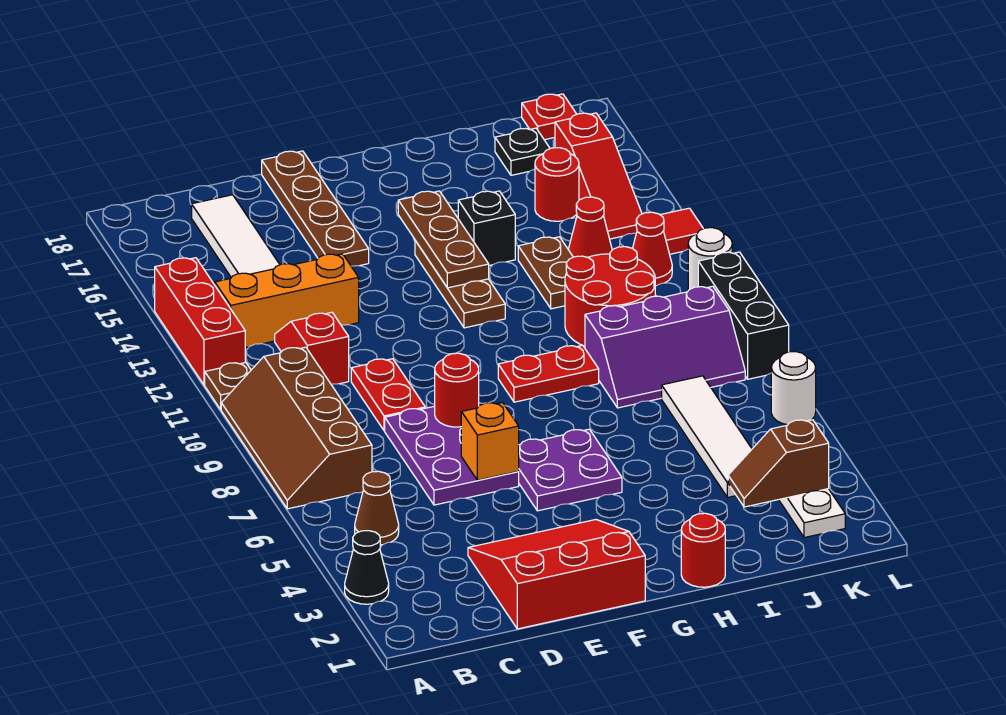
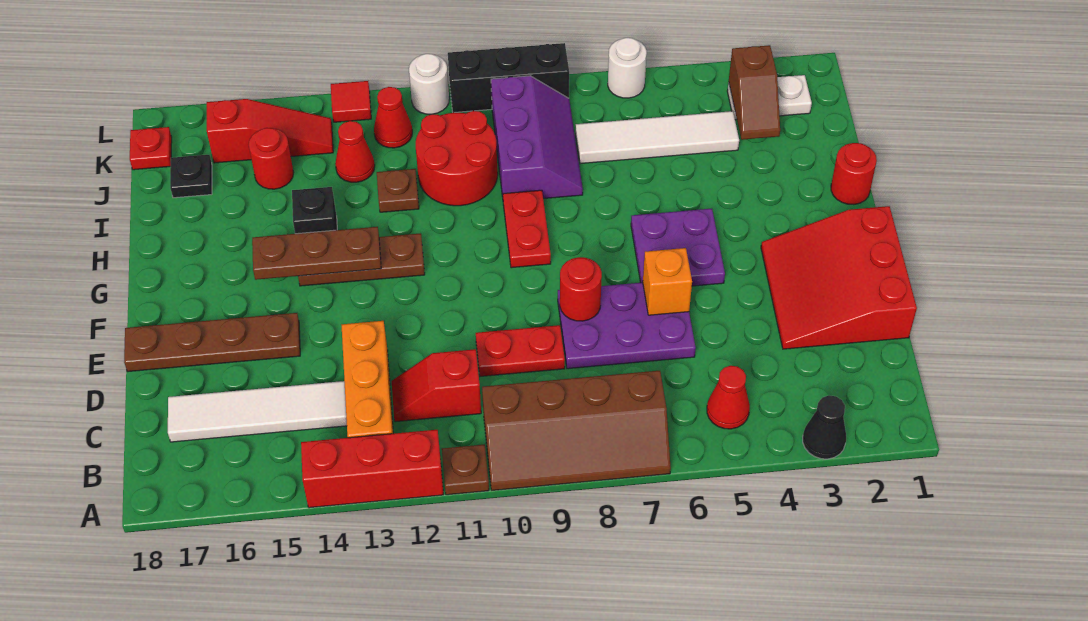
brown cone B5 level 1 -> red cone B5 level 1
brown plate I12:I13 level 1 -> brown plate I12 level 1

